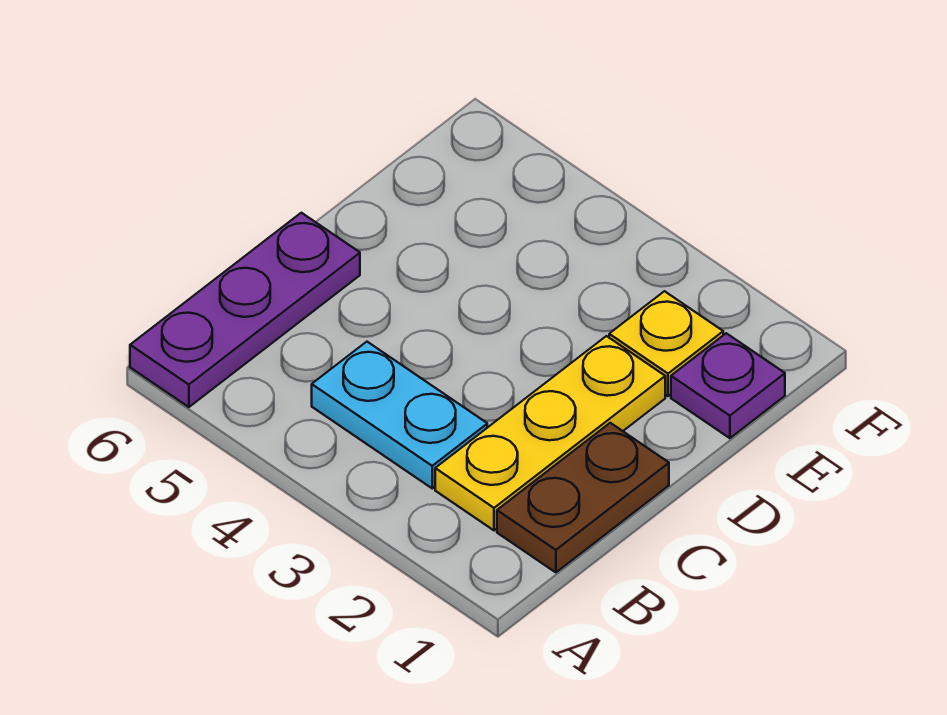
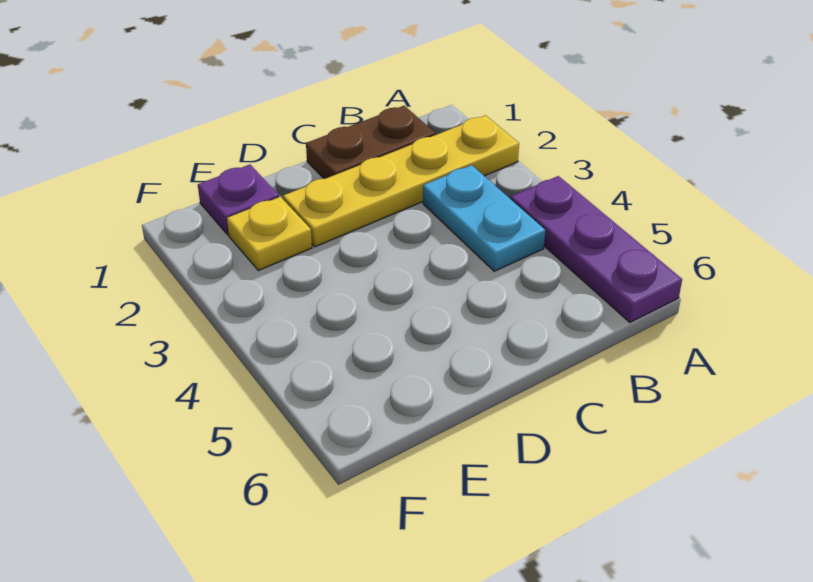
purple plate A6:C6 level 1 -> purple plate A4:A6 level 1
yellow plate B2:D2 level 1 -> yellow plate A2:D2 level 1

